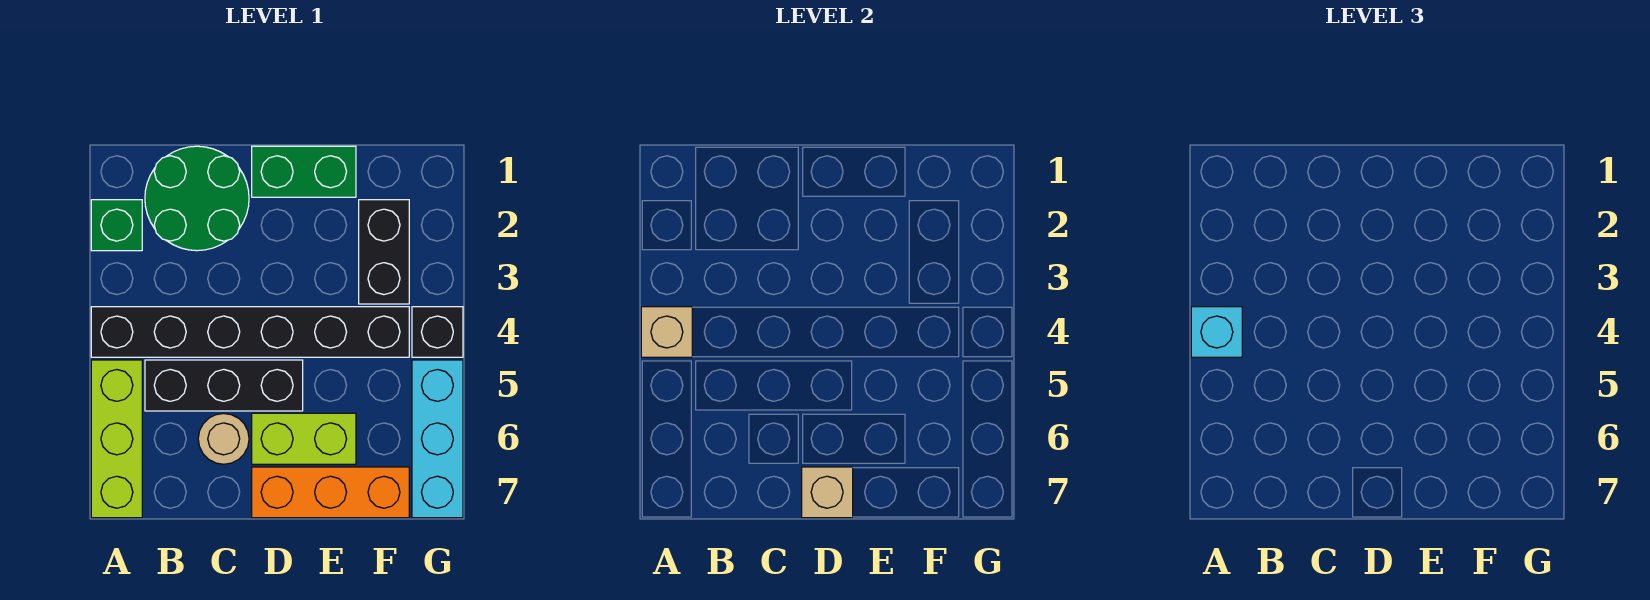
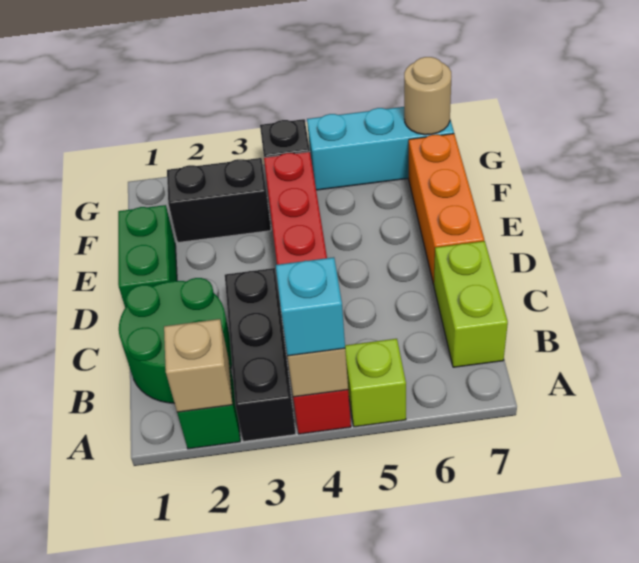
black brick A4:F4 level 1 -> red brick A4:F4 level 1
lime brick A5:A7 level 1 -> lime brick A5 level 1
black brick B5:D5 level 1 -> black brick A3:C3 level 1
tan round brick C6 level 1 -> tan round brick G7 level 2
lime brick D6:E6 level 1 -> lime brick B7:C7 level 1
tan brick D7 level 2 -> tan brick A2 level 2

